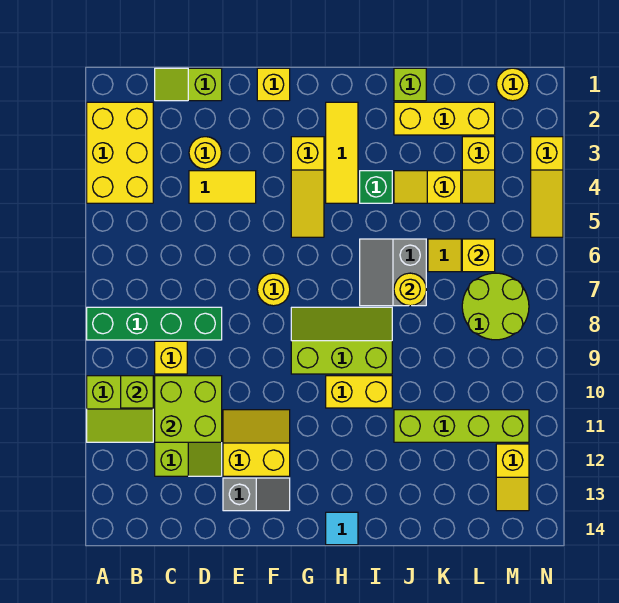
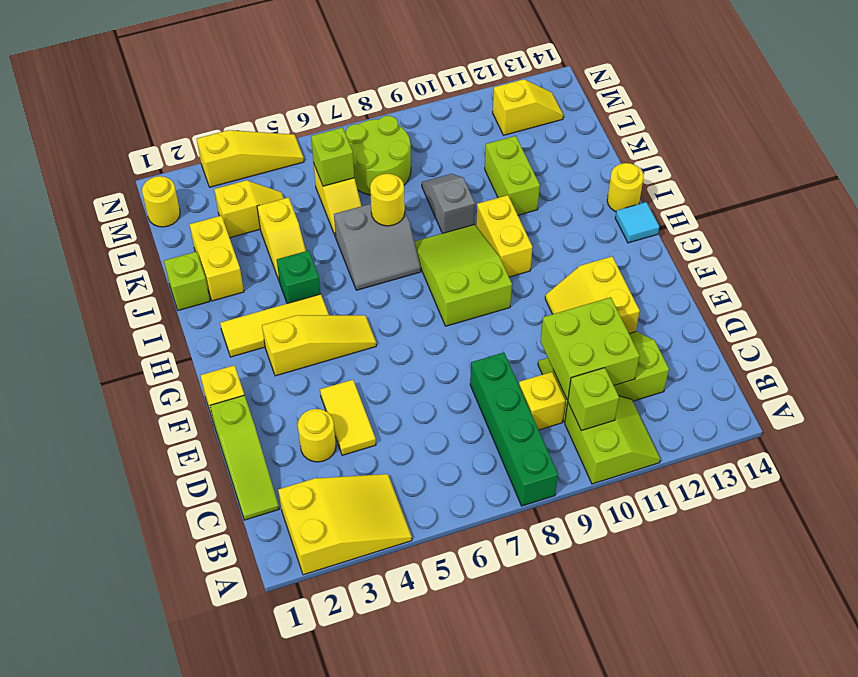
yellow brick A2:B4 level 1 -> yellow slope A2:B4 level 1 top 2
lime slope C1:D1 level 1 top D -> lime slope C1:E1 level 1 top E
grey slope E13:F13 level 1 top E -> grey slope J9:K9 level 1 top J
yellow round brick F7 level 1 -> yellow round brick I14 level 1
lime slope G8:I9 level 1 top 9 -> lime slope G8:I9 level 1 top G
yellow brick J2:L2 level 1 -> yellow brick J2:K2 level 1
lime brick J11:M11 level 1 -> lime brick J11:K11 level 1
yellow brick L6 level 2 -> lime brick L6 level 2

